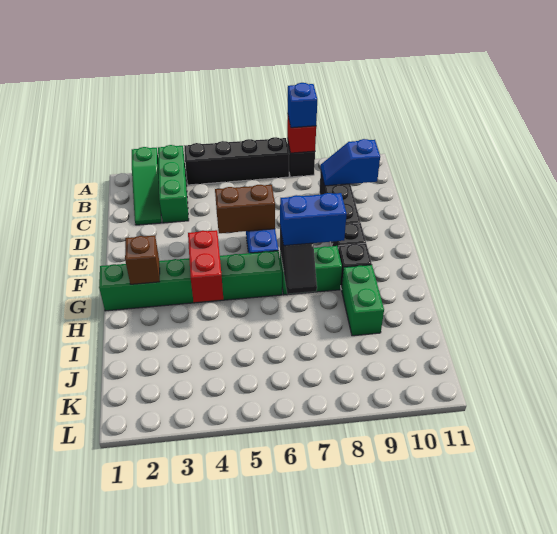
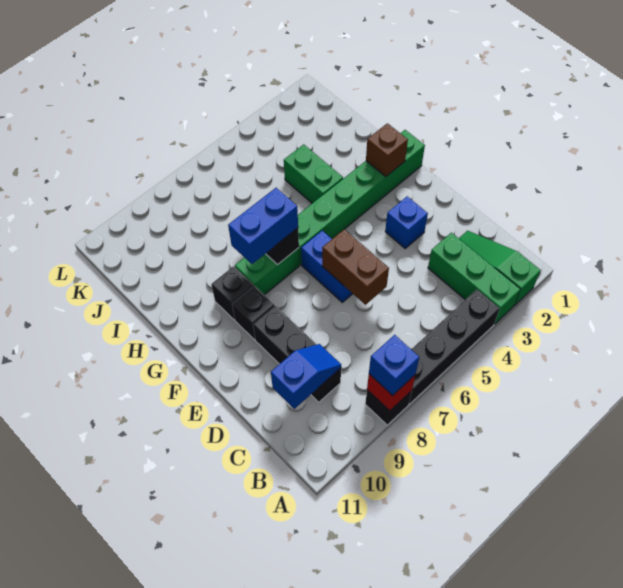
none -> blue brick E3 level 1
brown brick E5:E6 level 2 -> brown brick D6:E6 level 2
red brick G4:H4 level 2 -> none
green brick H9:I9 level 1 -> green brick H4:I4 level 1

